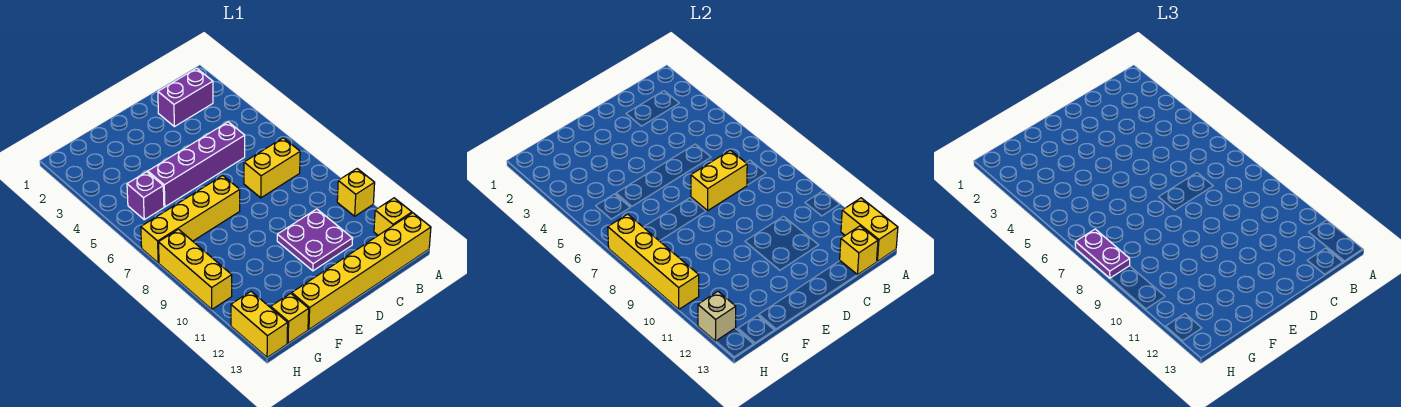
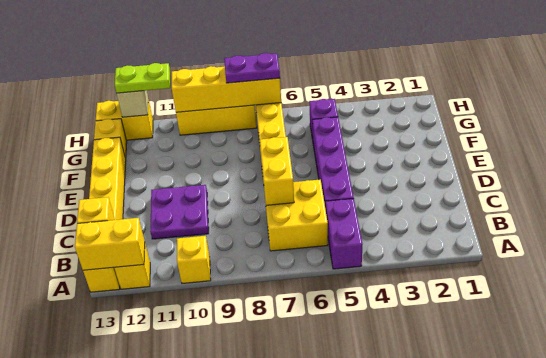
purple brick B2:C2 level 1 -> purple brick A5:B5 level 1
yellow brick B7:C7 level 1 -> yellow brick B6:C7 level 1
none -> lime plate H11:H12 level 3

